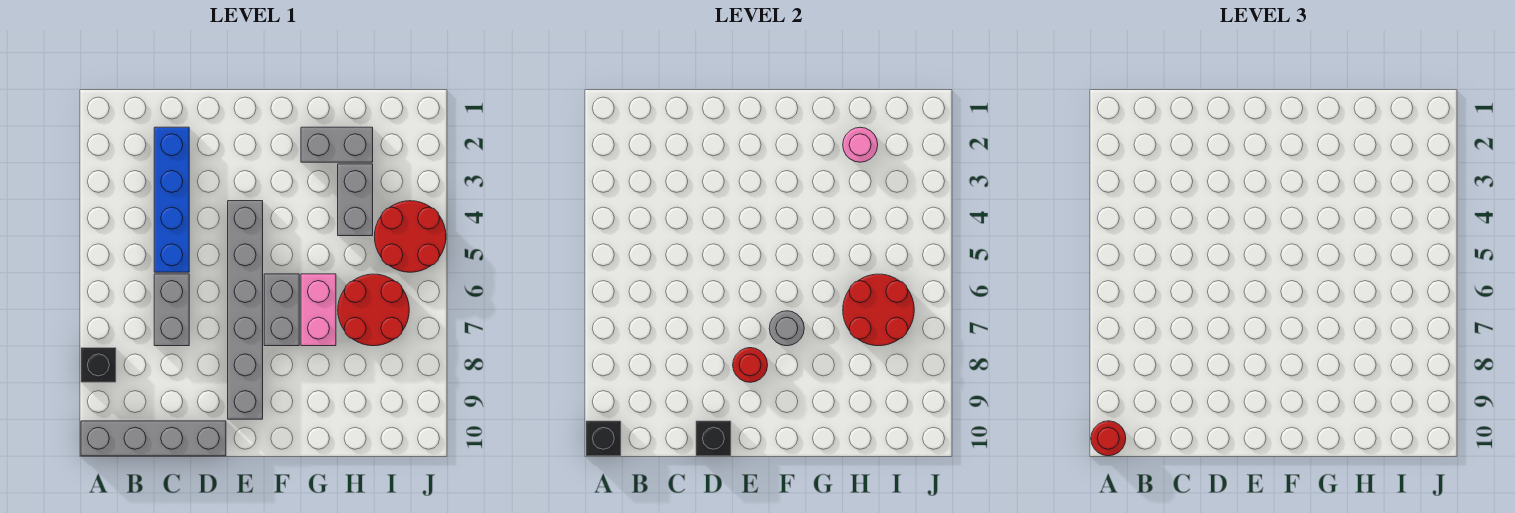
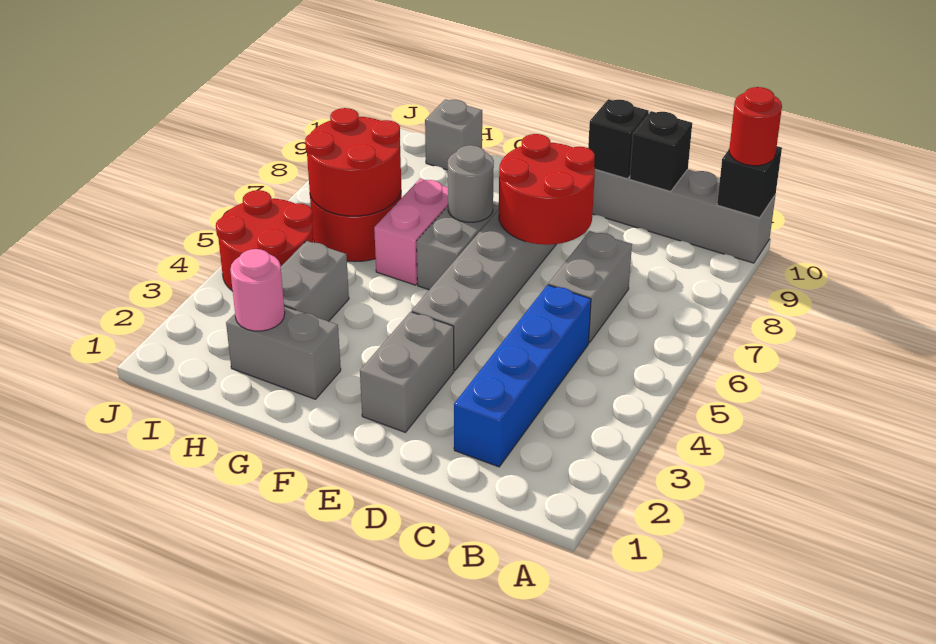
black brick A8 level 1 -> black brick C10 level 2
none -> grey brick E2:E3 level 1
red round brick E8 level 2 -> red round brick D7:E8 level 2
none -> grey brick H10 level 1

